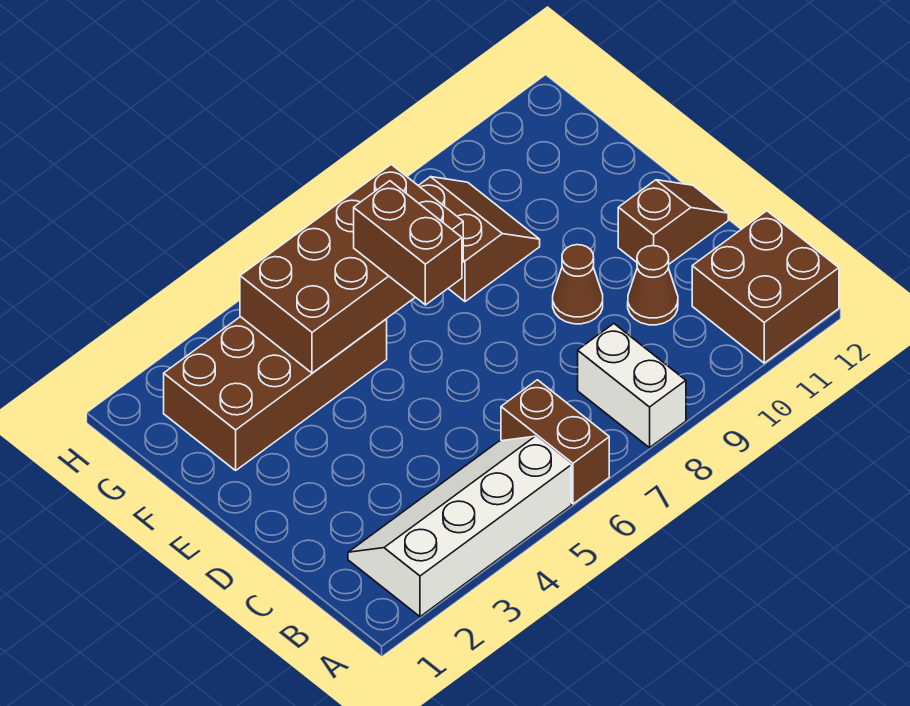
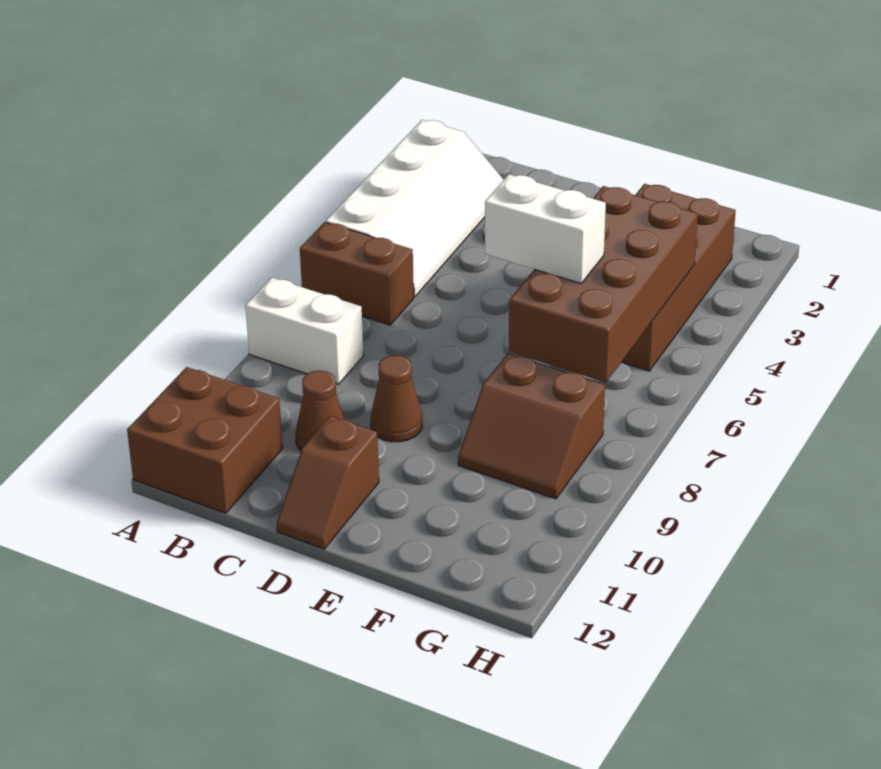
brown brick E6:F6 level 3 -> white brick E6:F6 level 3

